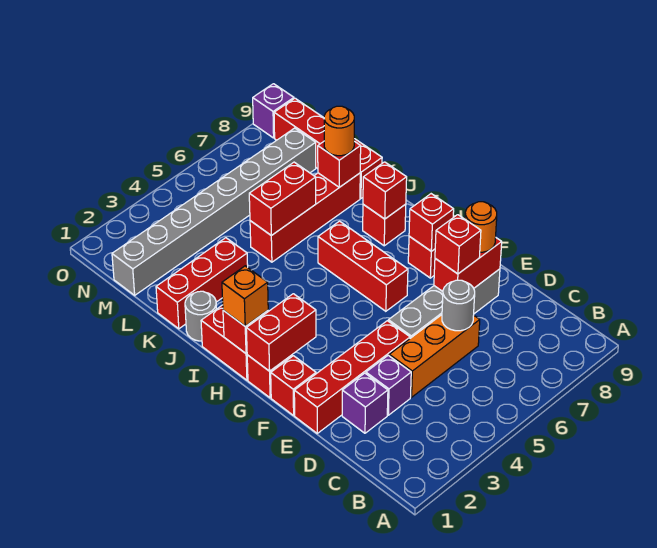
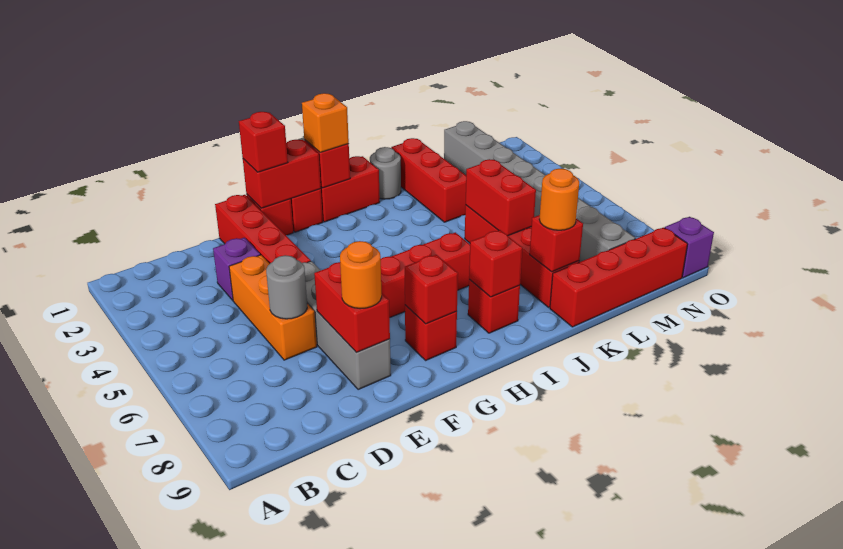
purple brick D2 level 1 -> none
red brick E7 level 3 -> red brick F1 level 3
red brick G1:G2 level 2 -> red brick F1:G1 level 2

